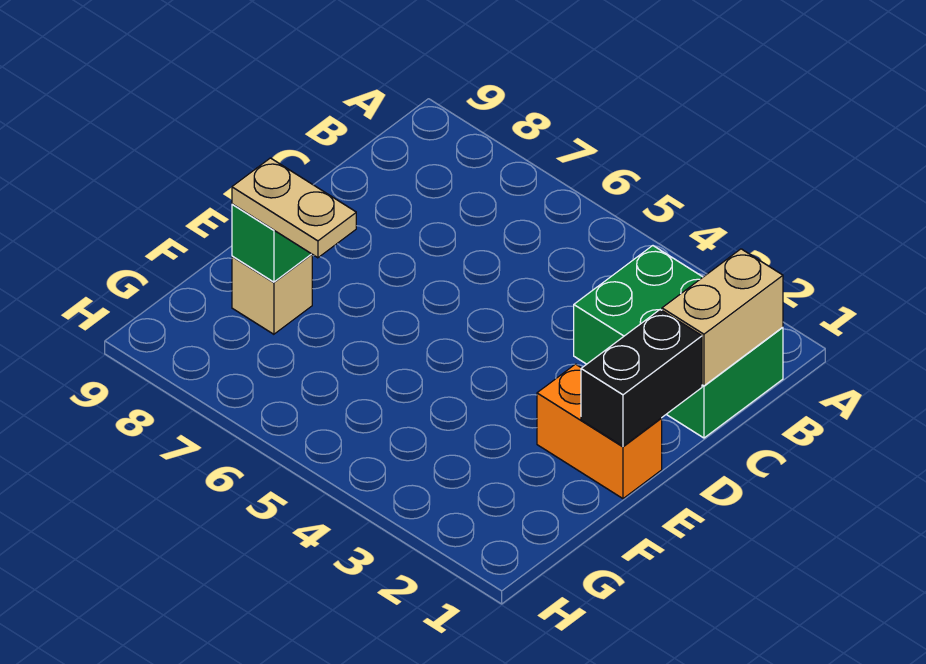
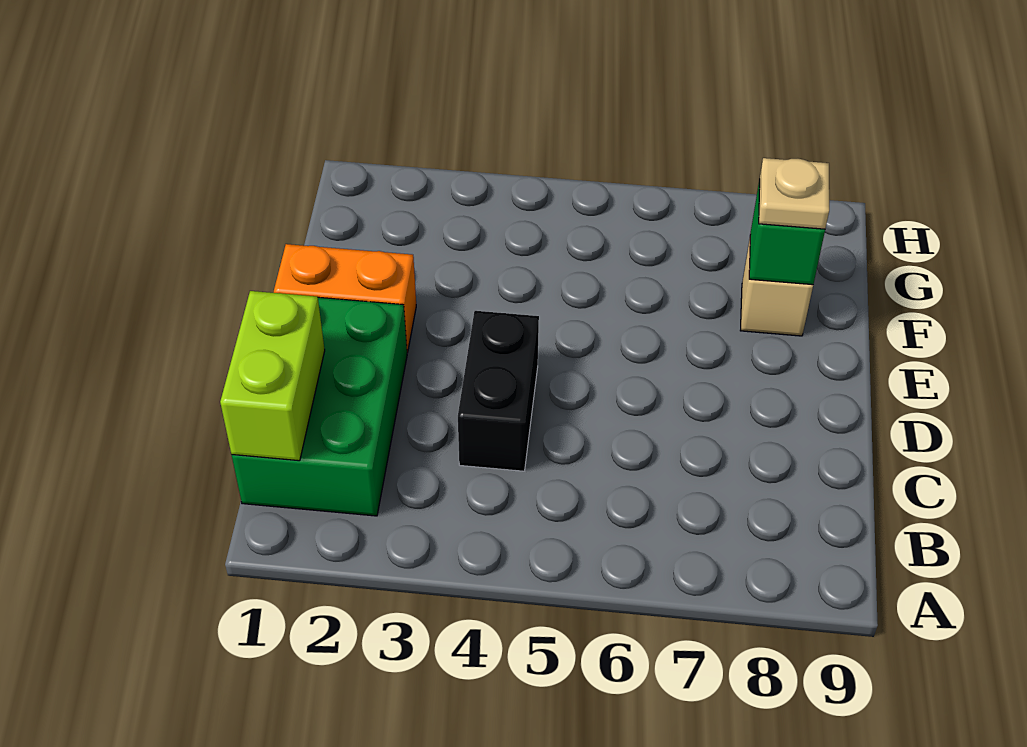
green brick B1:C3 level 1 -> green brick B1:D2 level 1
tan brick B1:C1 level 2 -> lime brick B1:C1 level 2
black brick D1:E1 level 2 -> black brick C4:D4 level 1
tan plate F7:F8 level 3 -> tan plate F8 level 3

